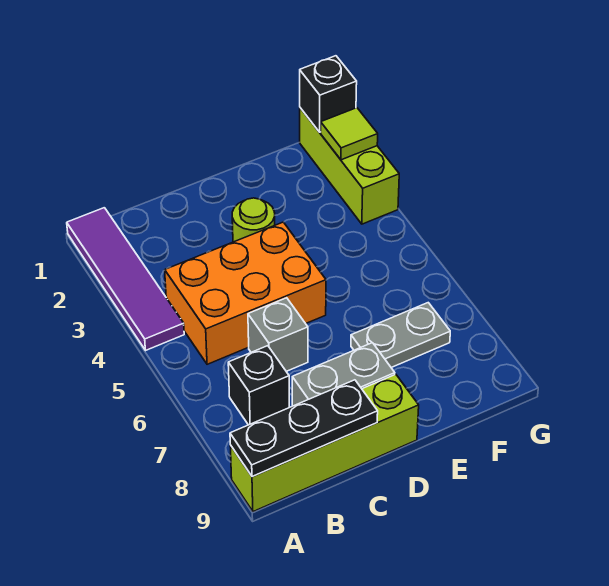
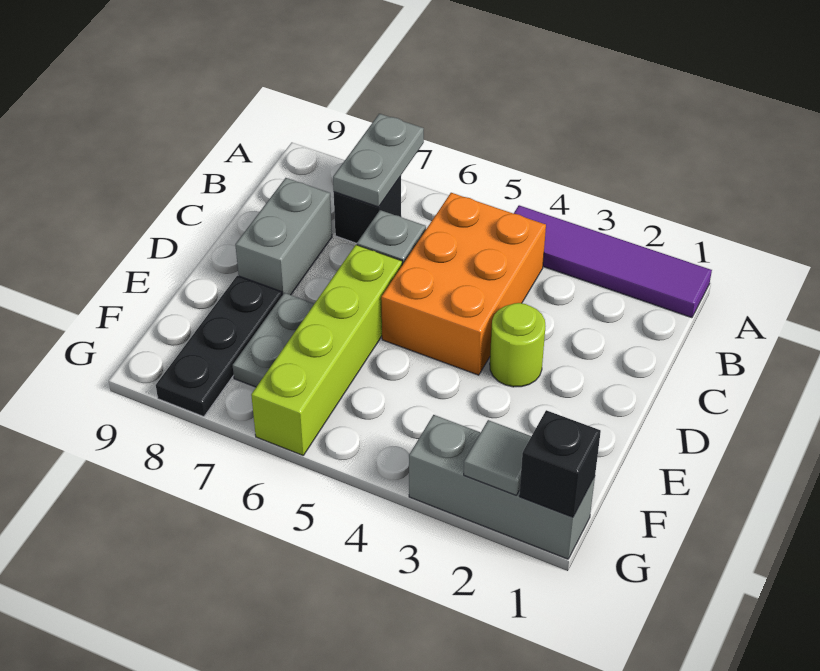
none -> grey plate A7:B7 level 2
lime brick A9:D9 level 1 -> lime brick D6:G6 level 1
black plate A9:C9 level 2 -> black plate E8:G8 level 1
lime brick G1:G3 level 1 -> grey brick G1:G3 level 1
lime tile G2 level 2 -> grey tile G2 level 2

